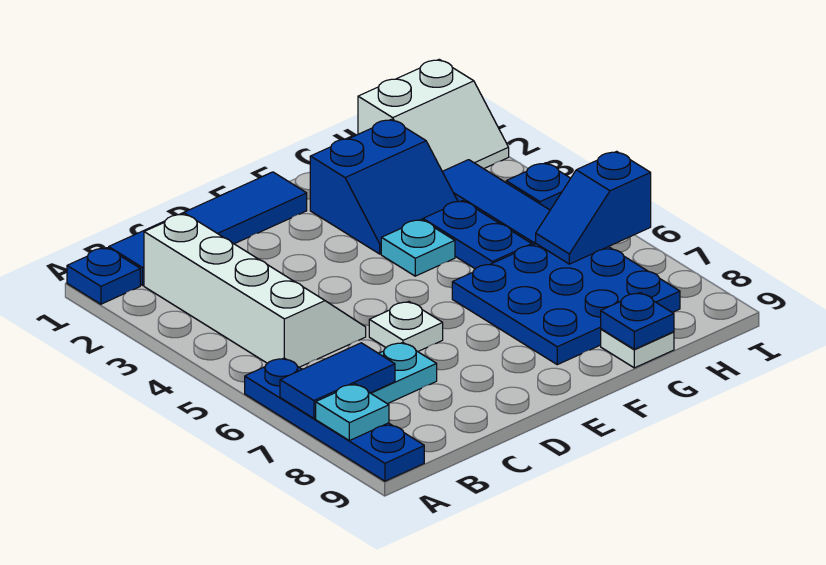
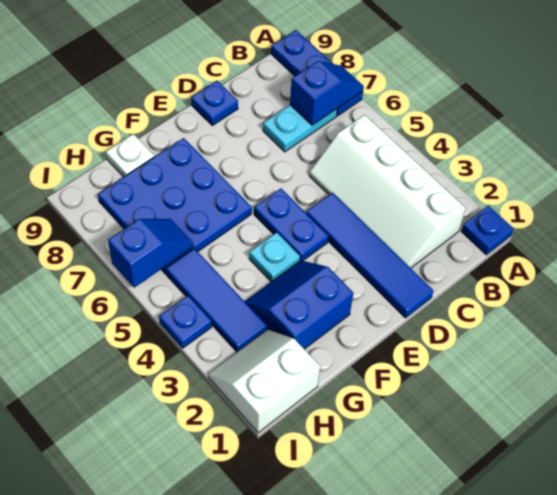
blue plate A6:A9 level 1 -> blue plate A7:A9 level 1
blue tile A7:B7 level 2 -> blue slope A7:B7 level 2 top B
cyan plate A8 level 2 -> none
blue tile B1:E1 level 1 -> blue tile D1:D4 level 1
white plate D6 level 1 -> none
blue plate G4:G5 level 1 -> blue plate E4:E5 level 1
blue plate G9 level 2 -> blue plate D9 level 1

